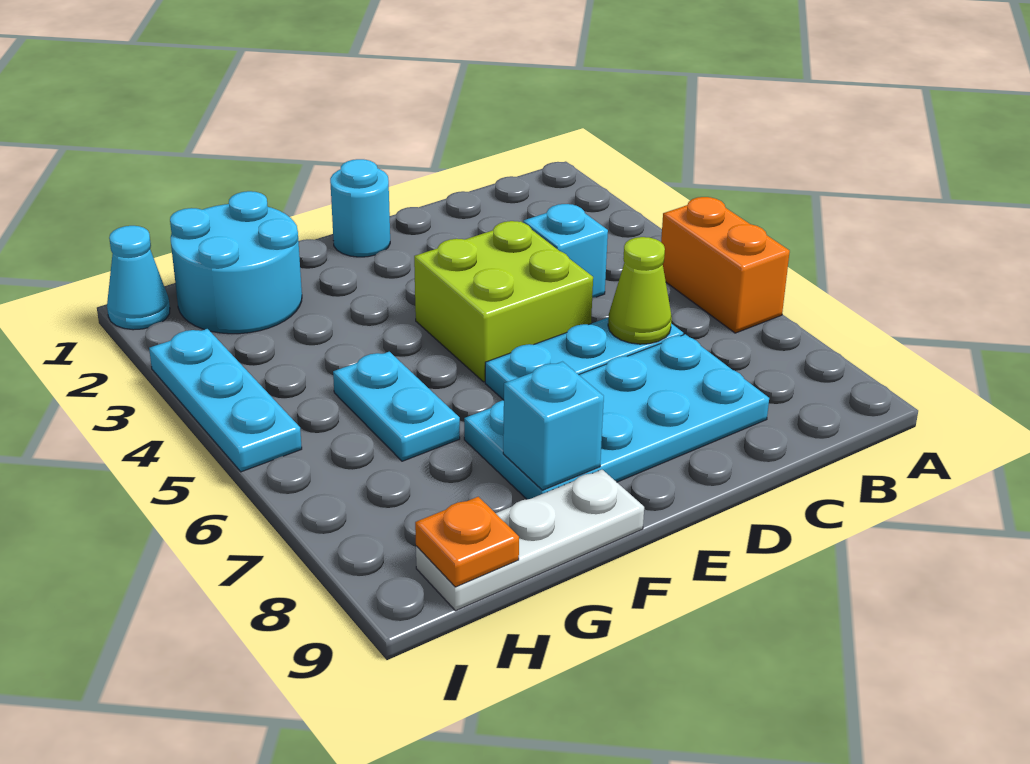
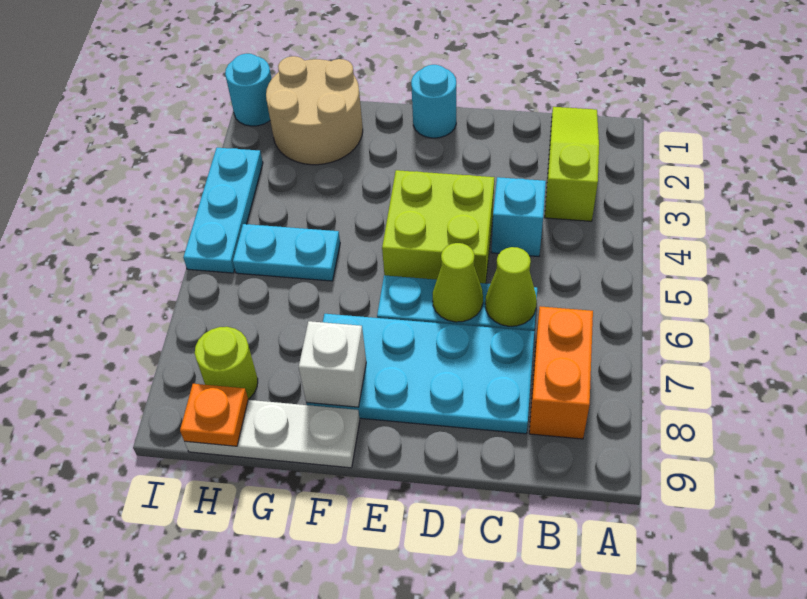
orange brick A5:A6 level 1 -> orange brick B7:B8 level 1
none -> lime slope B1:B3 level 1 top 3
none -> lime cone D6 level 2
cyan brick F8 level 2 -> white brick F8 level 2
cyan round brick G1:H2 level 1 -> tan round brick G1:H2 level 1
cyan plate G5:G6 level 1 -> cyan plate G5:H5 level 1
none -> lime round brick H8 level 1
cyan cone I1 level 1 -> cyan round brick I1 level 1

